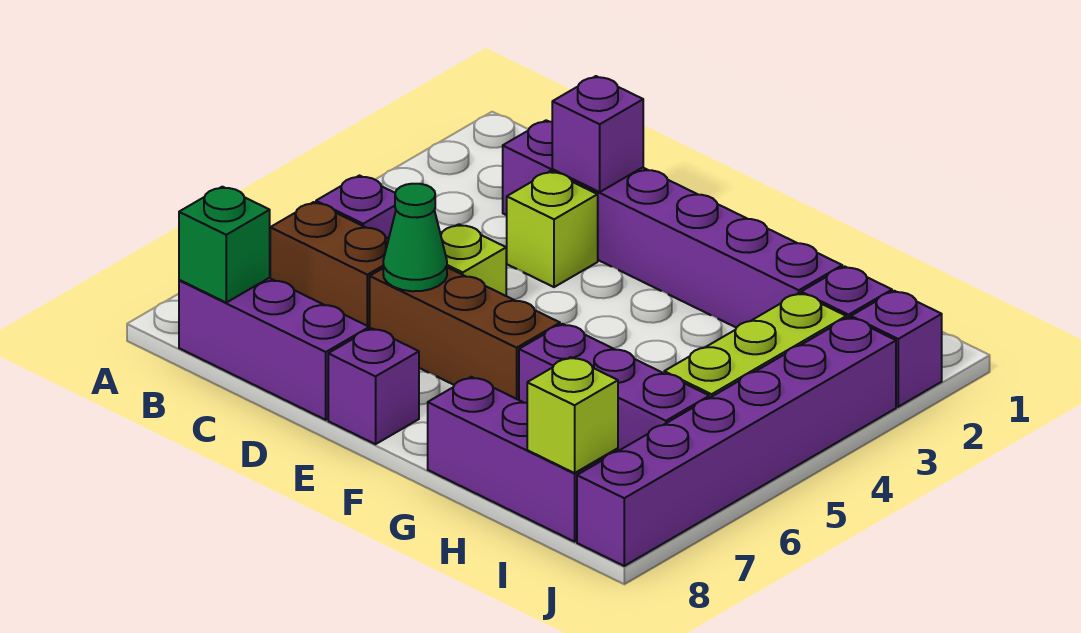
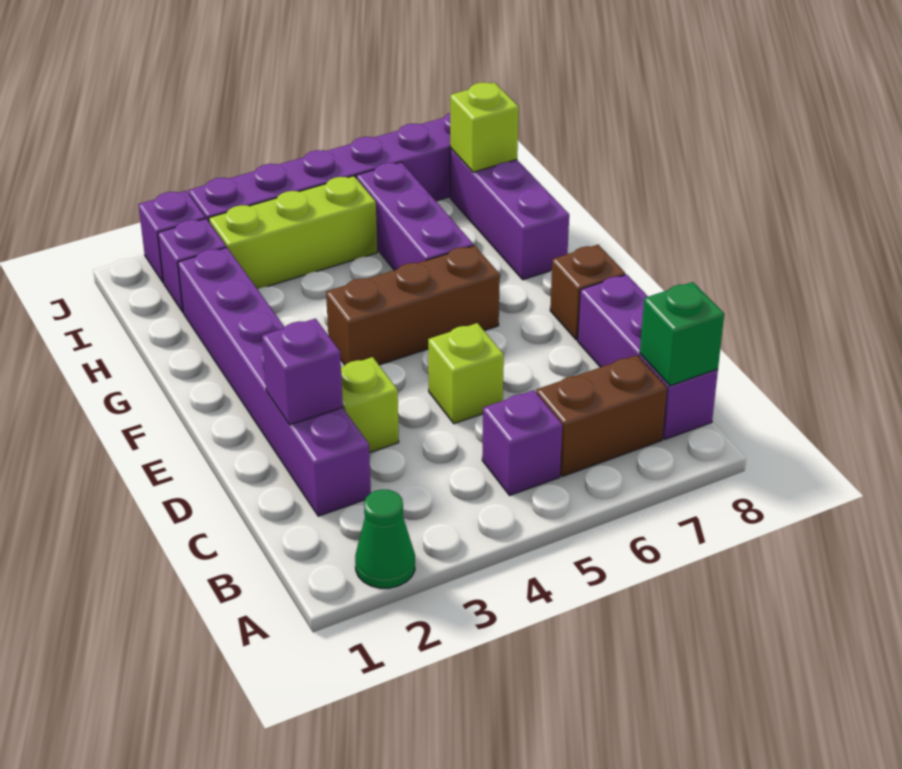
brown brick B6:C6 level 1 -> brown brick B6:B7 level 1
brown brick D6:F6 level 1 -> brown brick F4:F6 level 1
green cone D6 level 2 -> green cone A2 level 1
purple brick E8 level 1 -> brown brick E8 level 1

